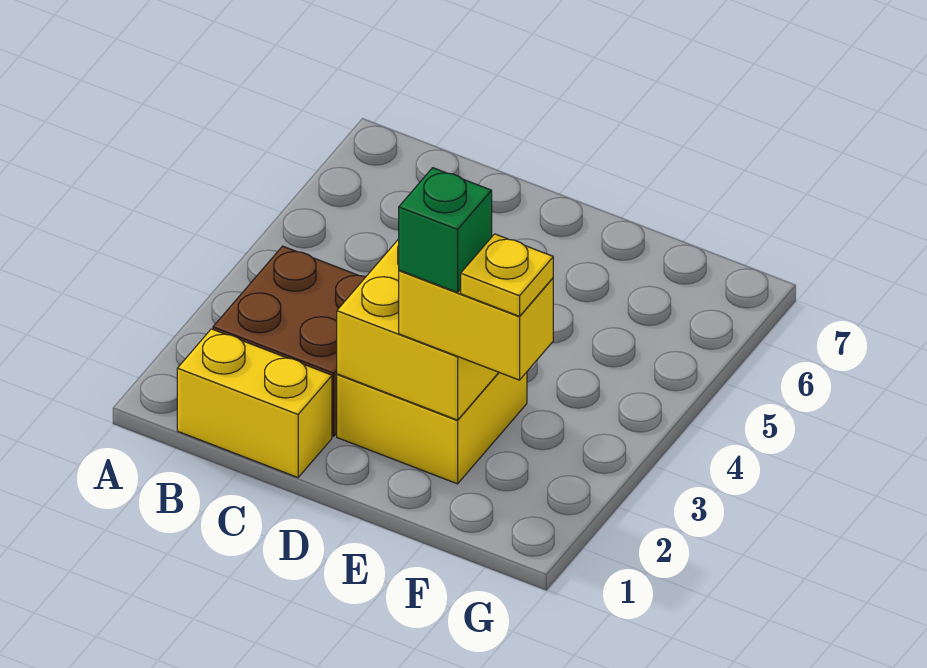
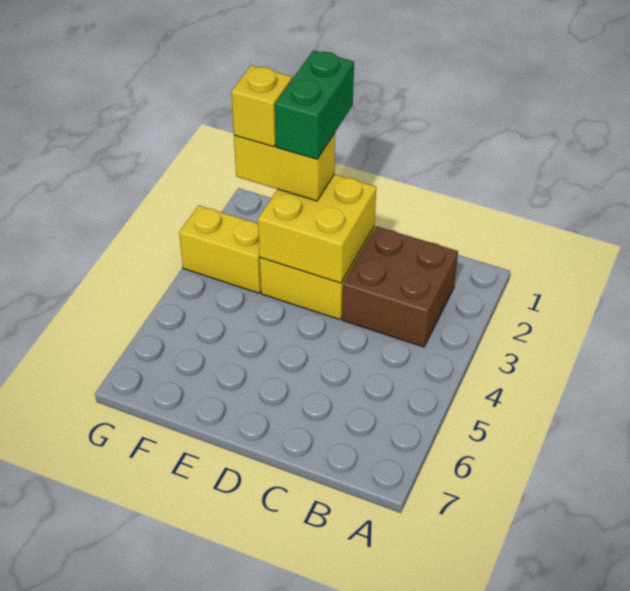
yellow brick B1:C1 level 1 -> yellow brick F3:G3 level 1
green brick E2 level 4 -> green brick E1:E2 level 4
yellow plate F2 level 4 -> yellow brick F2 level 4

